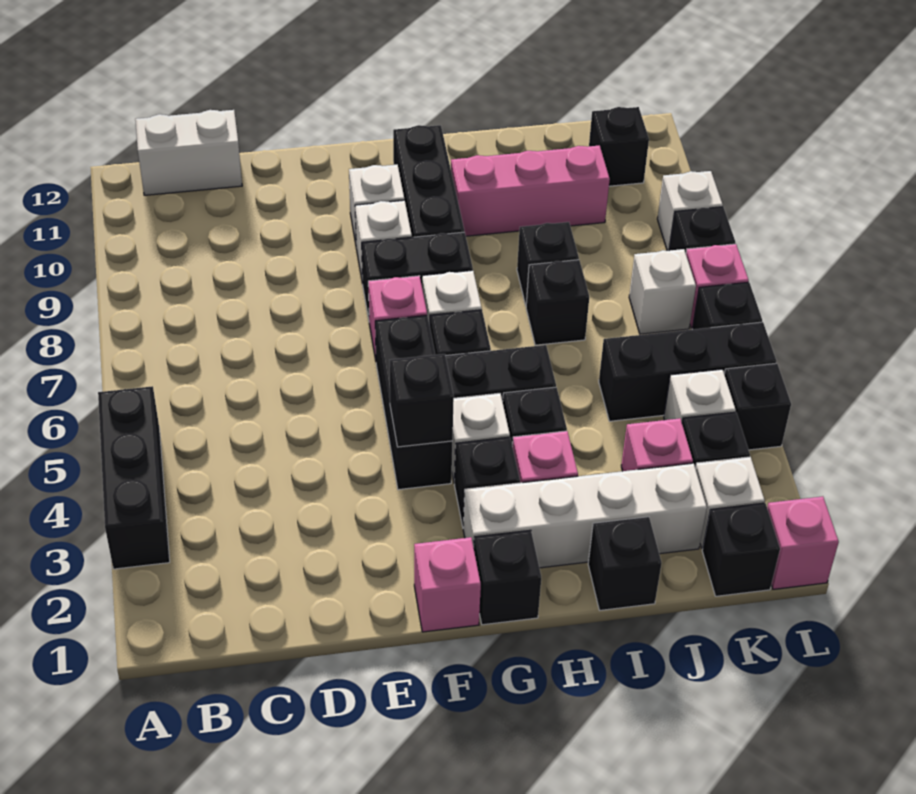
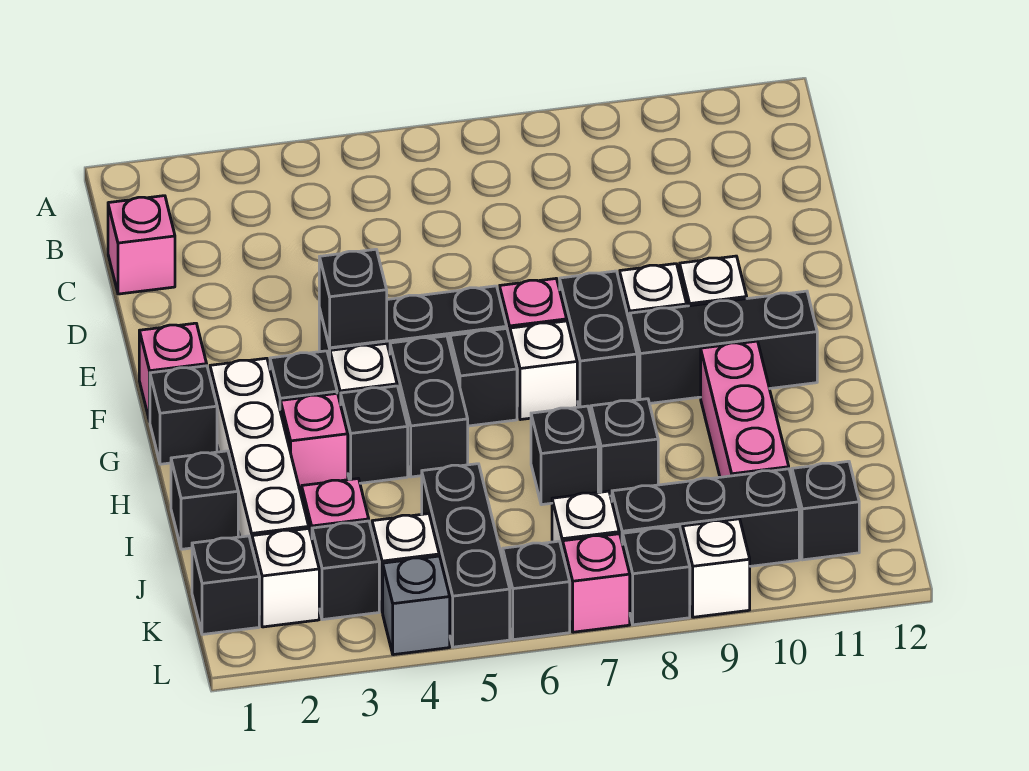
black brick A3:A5 level 1 -> black brick K8:K10 level 1
white brick B12:C12 level 1 -> none
pink brick L1 level 1 -> pink brick C1 level 1
black brick L4 level 1 -> grey brick L4 level 1

